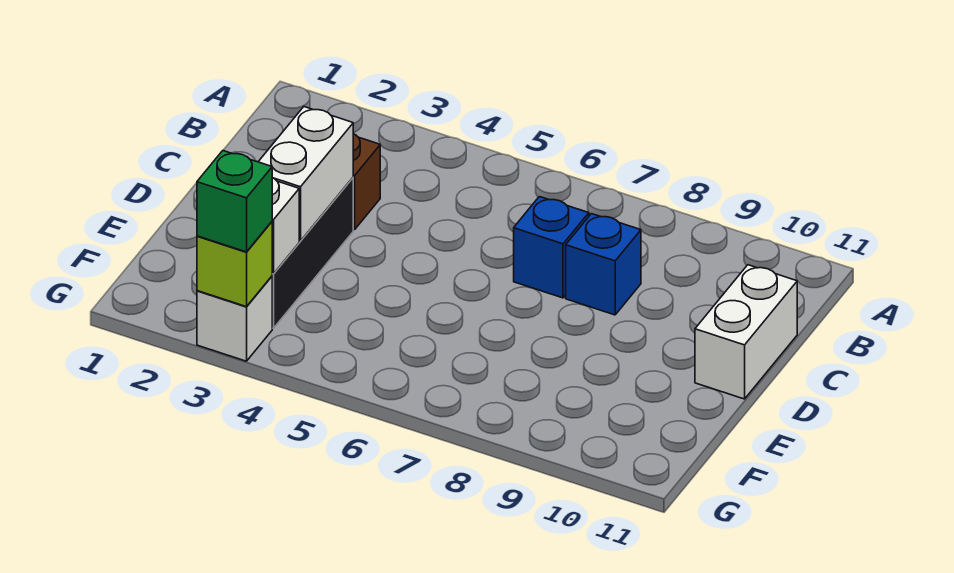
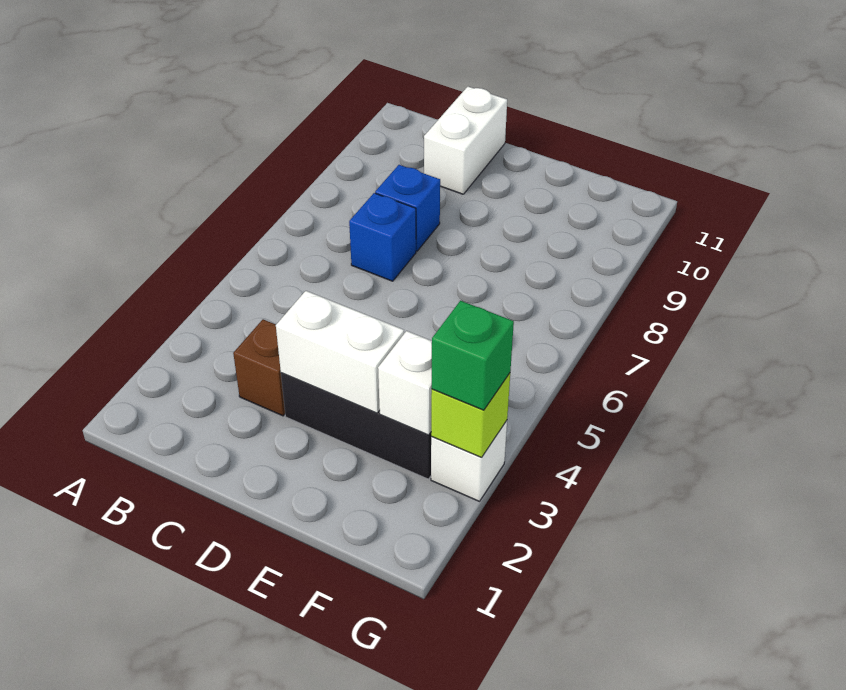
white brick C11:D11 level 1 -> white brick C10:C11 level 1

